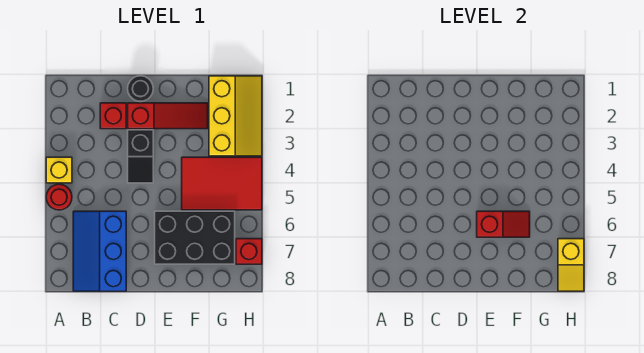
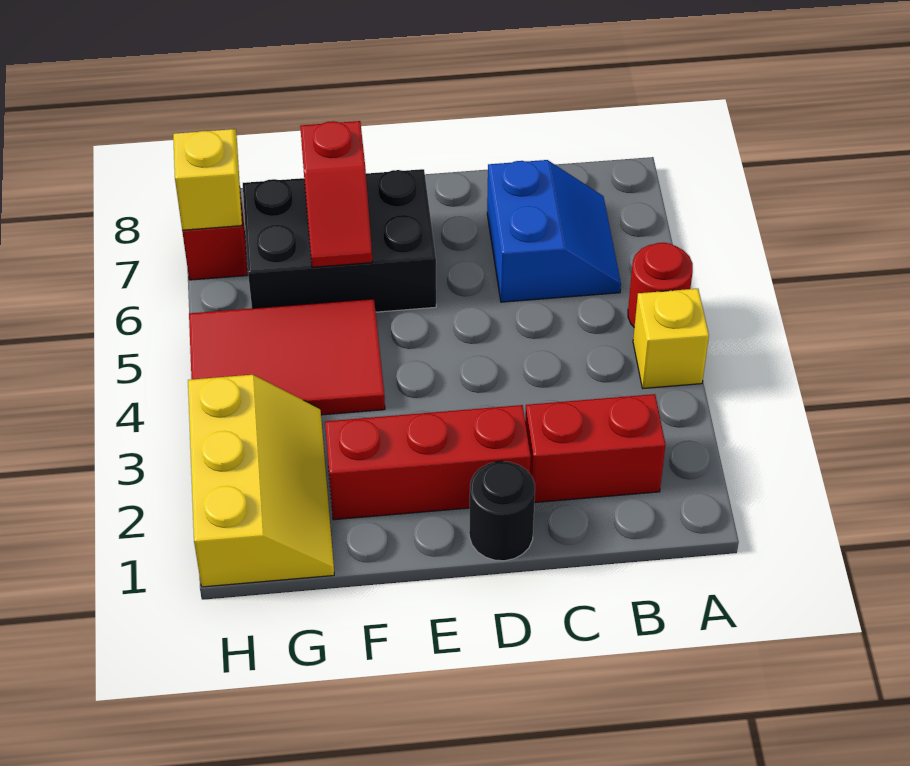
blue slope B6:C8 level 1 top C -> blue slope B6:C7 level 1 top C
red brick C2 level 1 -> red brick B2:C2 level 1
red slope D2:F2 level 1 top D -> red brick D2:F2 level 1
black slope D3:D4 level 1 top 3 -> none
red slope E6:F6 level 2 top E -> red slope F6:F7 level 2 top 7
yellow slope G1:H3 level 1 top G -> yellow slope G1:H3 level 1 top H

